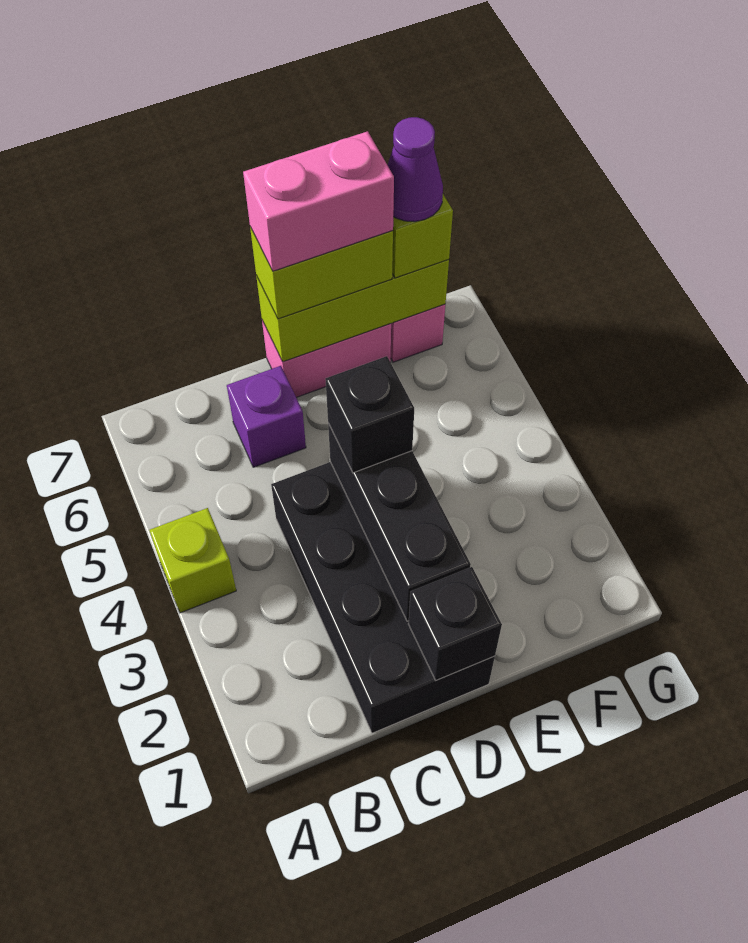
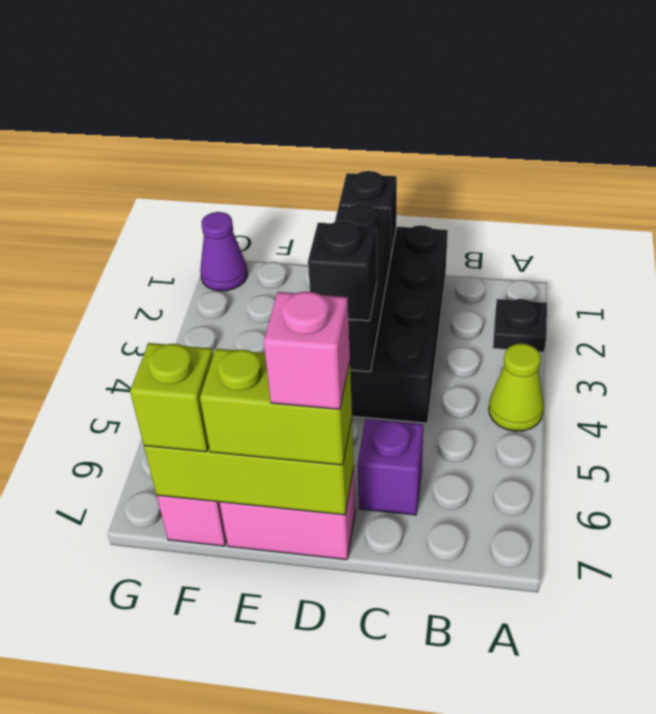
none -> black plate A2 level 1
lime brick A4 level 1 -> lime cone A4 level 1
pink brick D7:E7 level 4 -> pink brick D7 level 4
purple cone F7 level 4 -> purple cone G1 level 1

